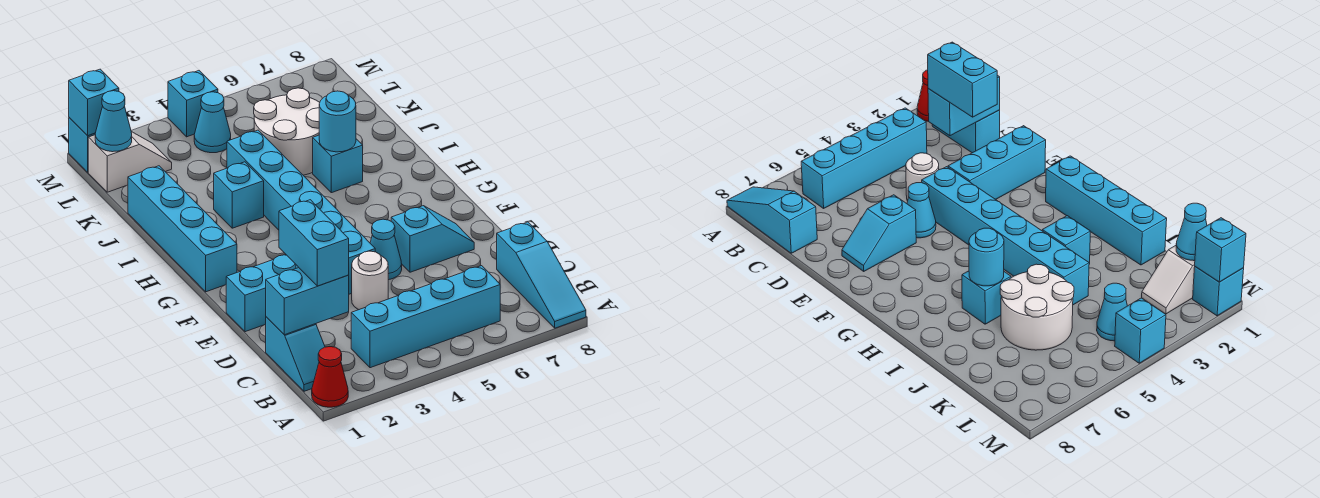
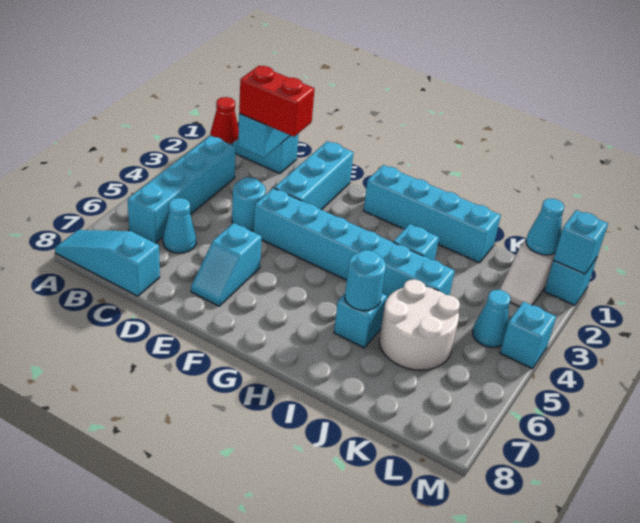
cyan brick C2:D2 level 3 -> red brick C2:D2 level 3
white round brick D4 level 1 -> cyan round brick D4 level 1
cyan cone E5 level 1 -> cyan cone C6 level 1

